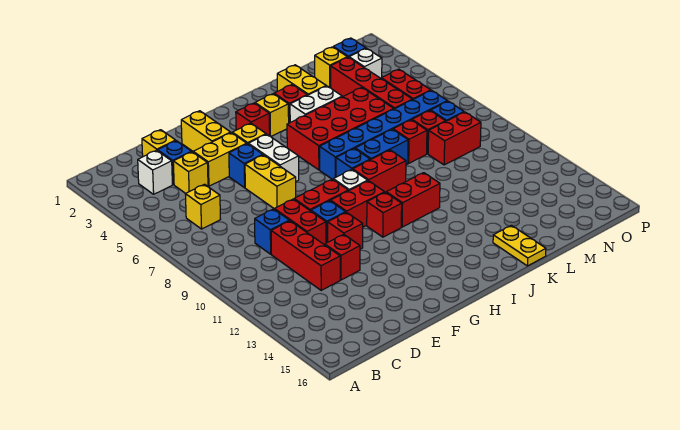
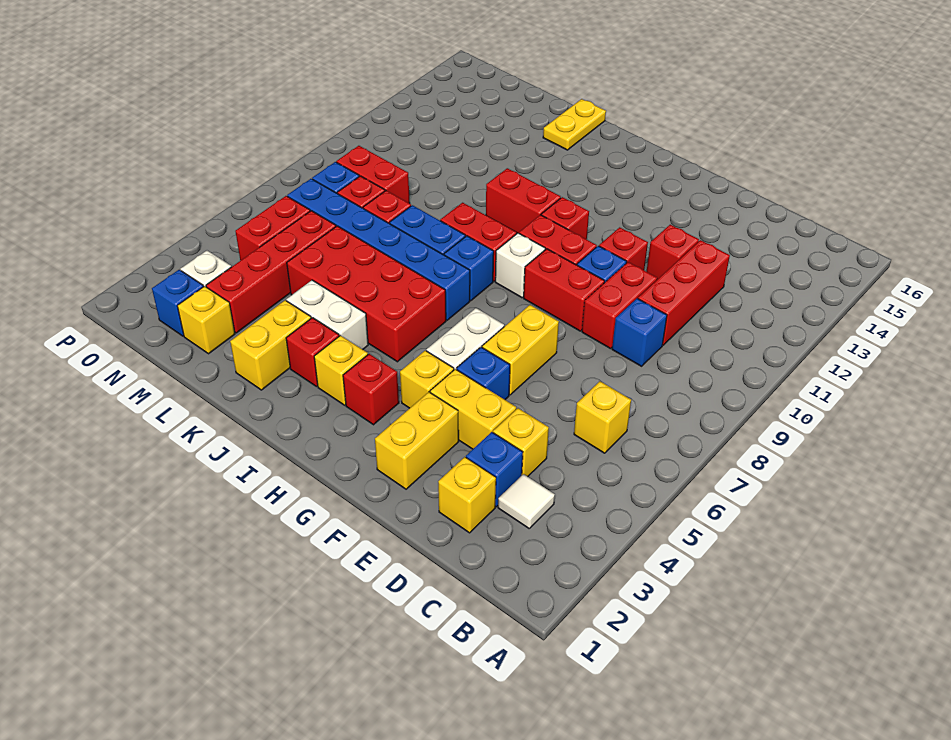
white brick C3 level 1 -> white tile C3 level 1

